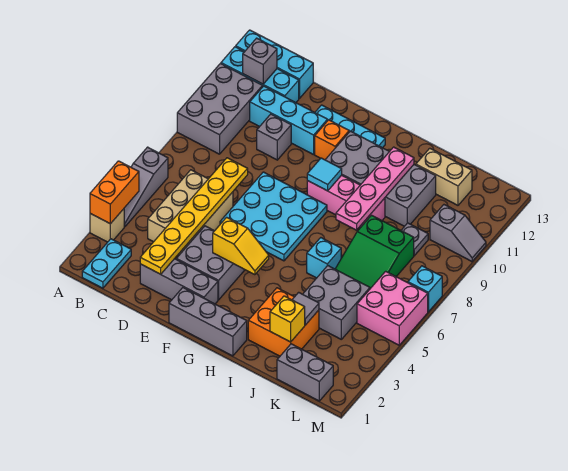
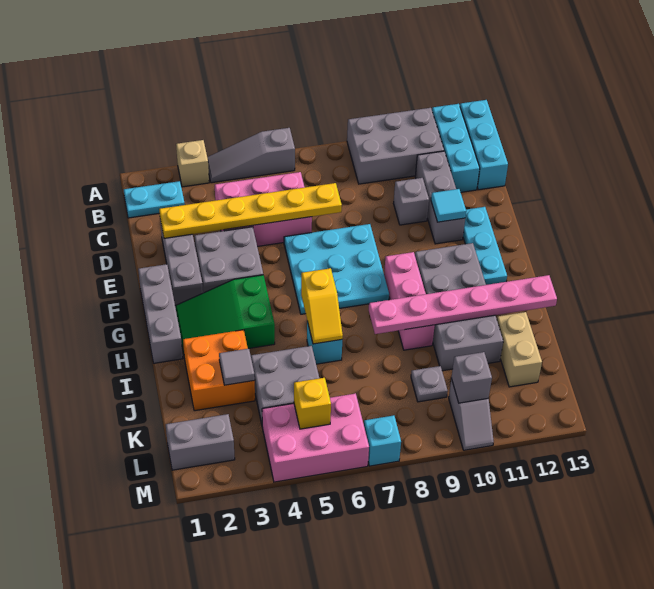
orange brick A3:A4 level 2 -> none
grey brick B12 level 2 -> grey brick L10 level 2
tan brick C4:D6 level 1 -> pink brick C4:D6 level 1
cyan brick C11:E11 level 1 -> grey brick C11:E11 level 1
yellow slope F4:G4 level 2 top F -> yellow slope H6:I6 level 2 top H
orange brick F11 level 1 -> none
cyan tile G9 level 2 -> cyan tile E11 level 2
pink plate I8:I11 level 2 -> pink plate I8:I13 level 2
yellow brick J2 level 2 -> yellow brick L5 level 2
green slope J6:K8 level 1 top 8 -> green slope G2:H4 level 1 top 4
grey brick K1:L1 level 1 -> grey brick L1:L2 level 1
pink brick L5:M6 level 1 -> pink brick L4:M6 level 1

